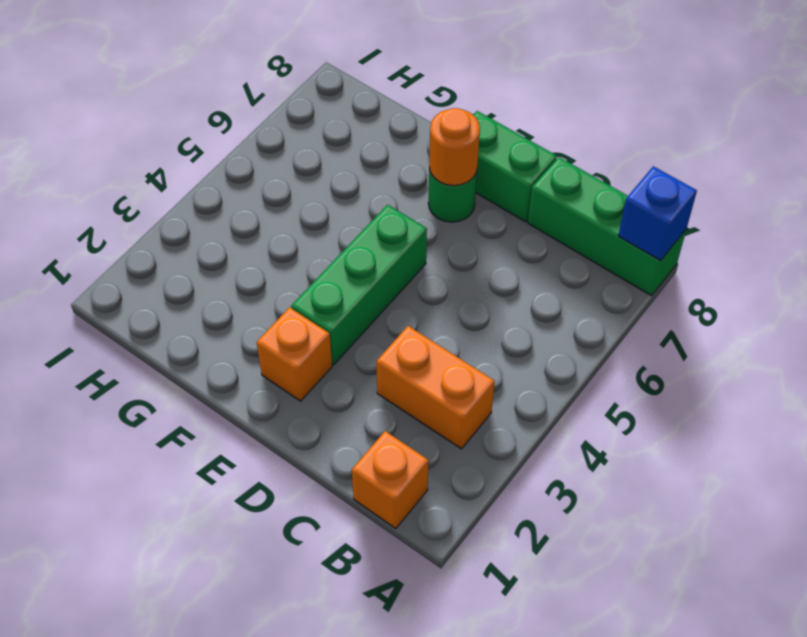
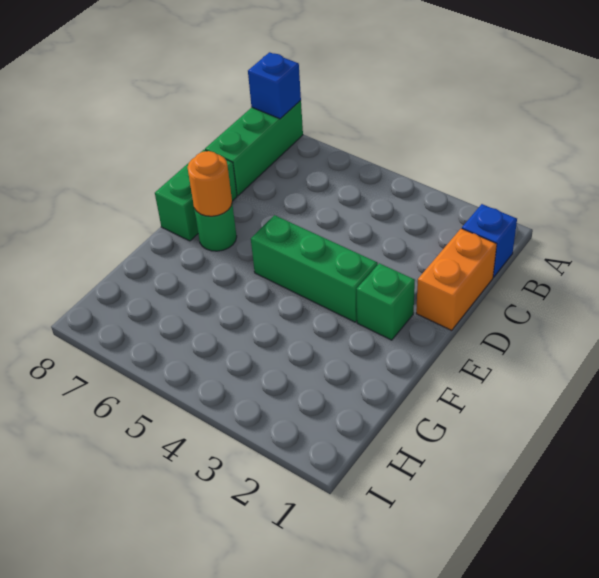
orange brick B1 level 1 -> blue brick B1 level 1
orange brick B3:C3 level 1 -> orange brick C1:D1 level 1
orange brick E2 level 1 -> green brick E2 level 1

